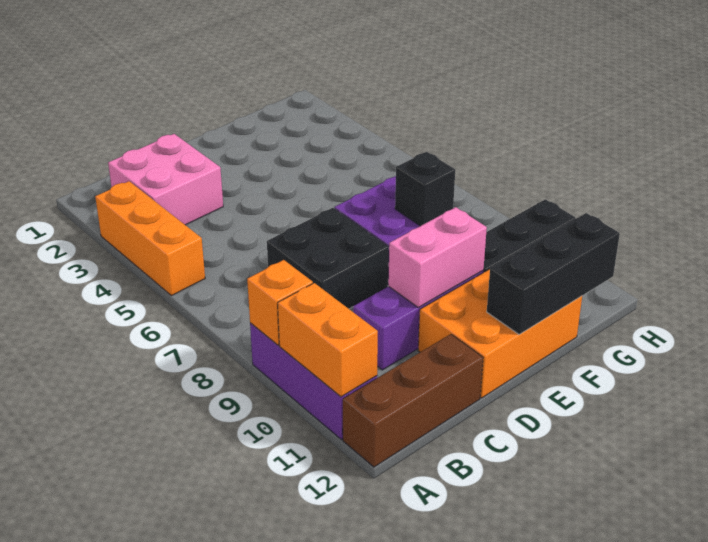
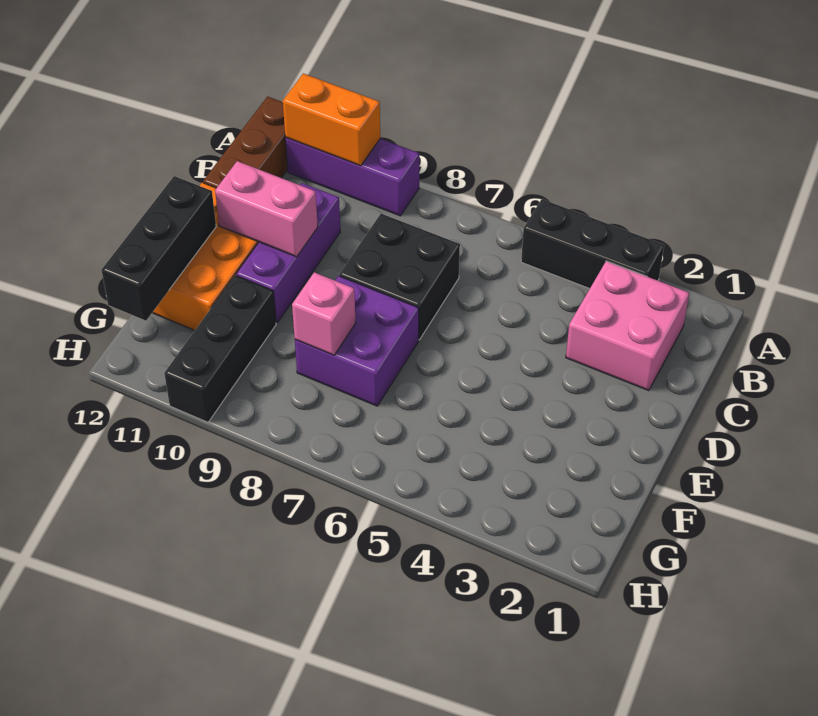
orange brick A3:A5 level 1 -> black brick A3:A5 level 1
orange brick A9 level 2 -> none
pink brick D10:E10 level 2 -> pink brick D10:D11 level 2
black brick F8 level 2 -> pink brick F8 level 2

